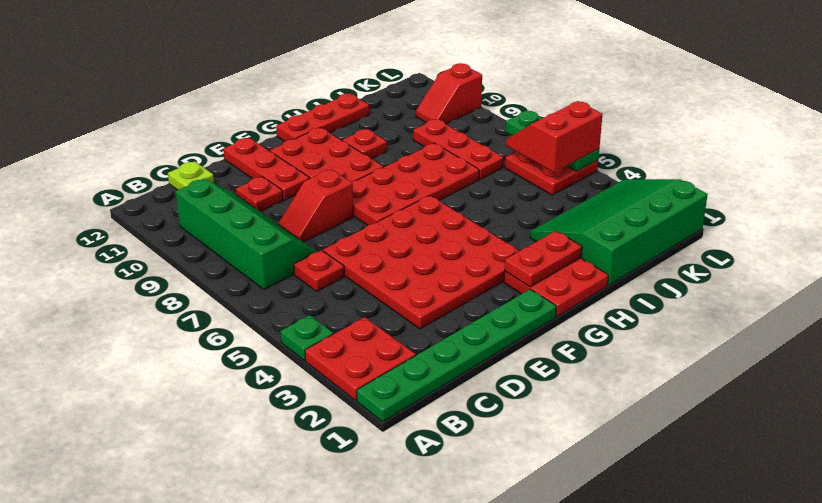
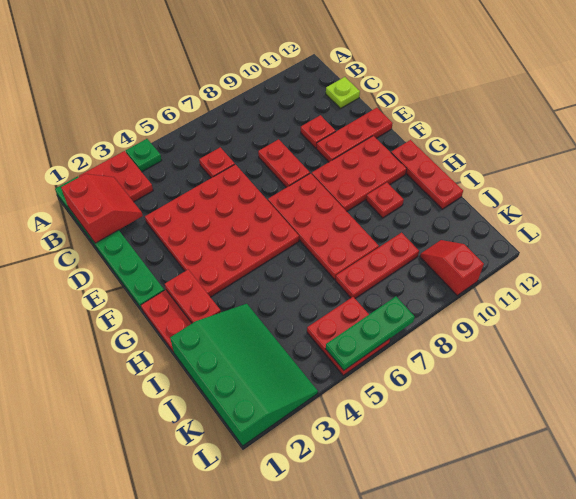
green slope B7:C10 level 1 top B -> none
red slope D8:E8 level 1 top E -> red plate D8:E8 level 1
red slope K5:L6 level 3 top 5 -> red slope B1:C2 level 2 top 1

